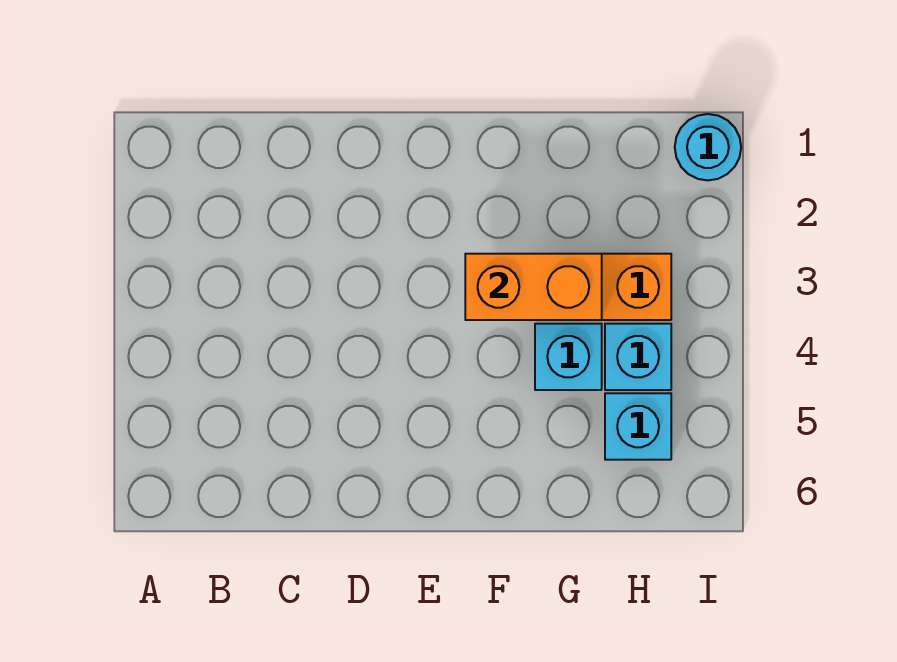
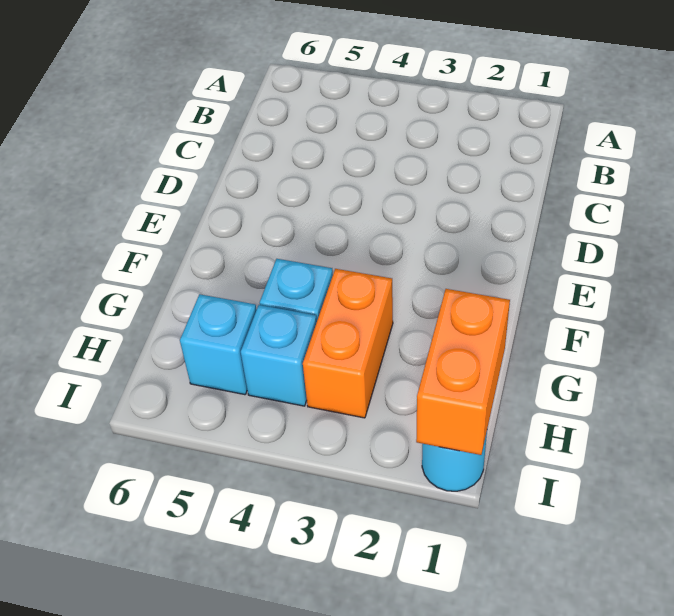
orange brick F3:G3 level 2 -> orange brick H1:I1 level 2

